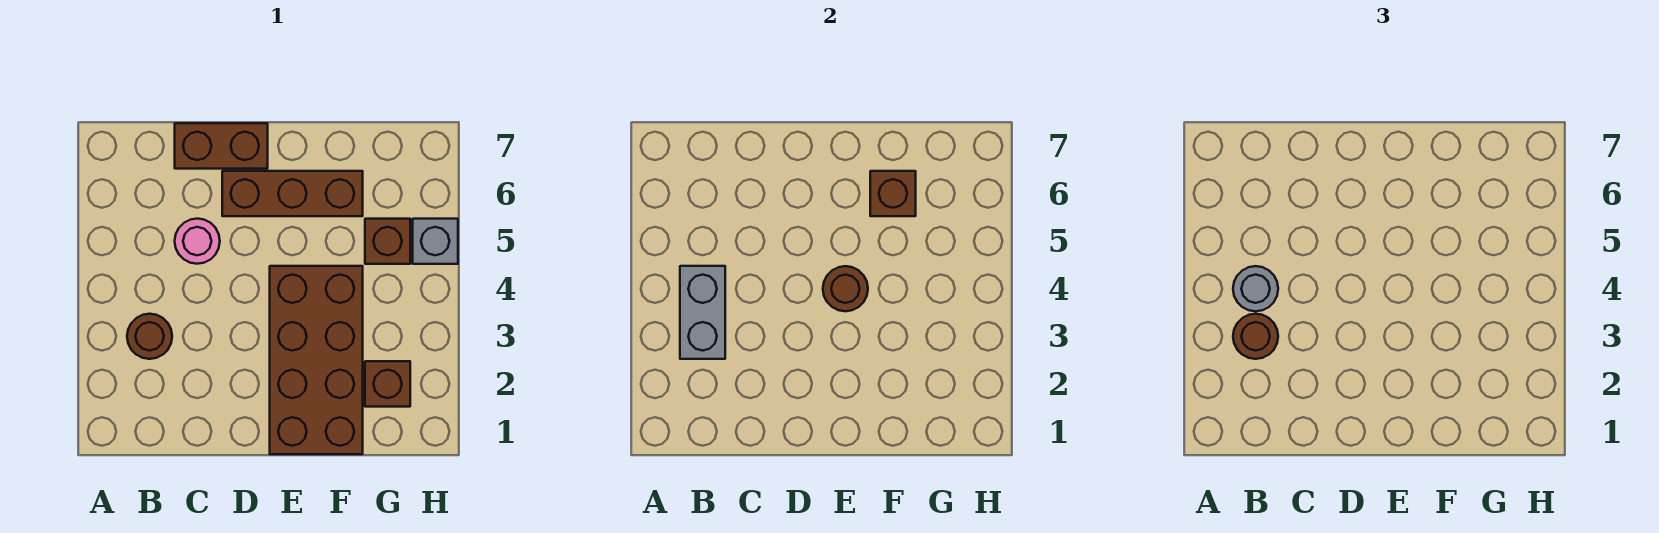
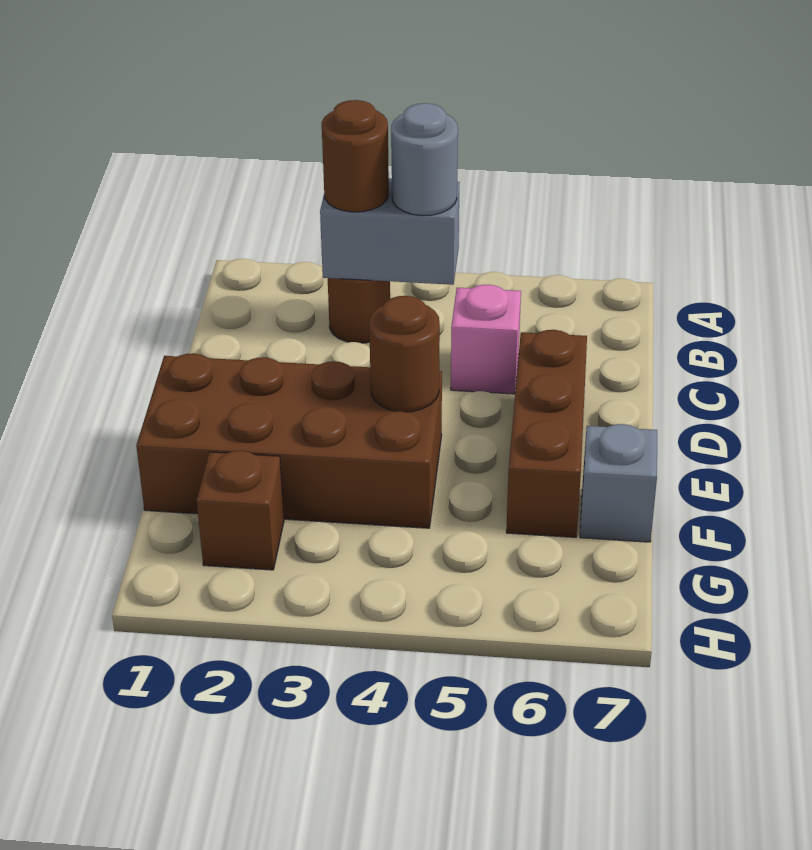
pink round brick C5 level 1 -> pink brick C5 level 1
brown brick C7:D7 level 1 -> none
brown brick F6 level 2 -> none
brown brick G5 level 1 -> none
grey brick H5 level 1 -> grey brick F7 level 1

